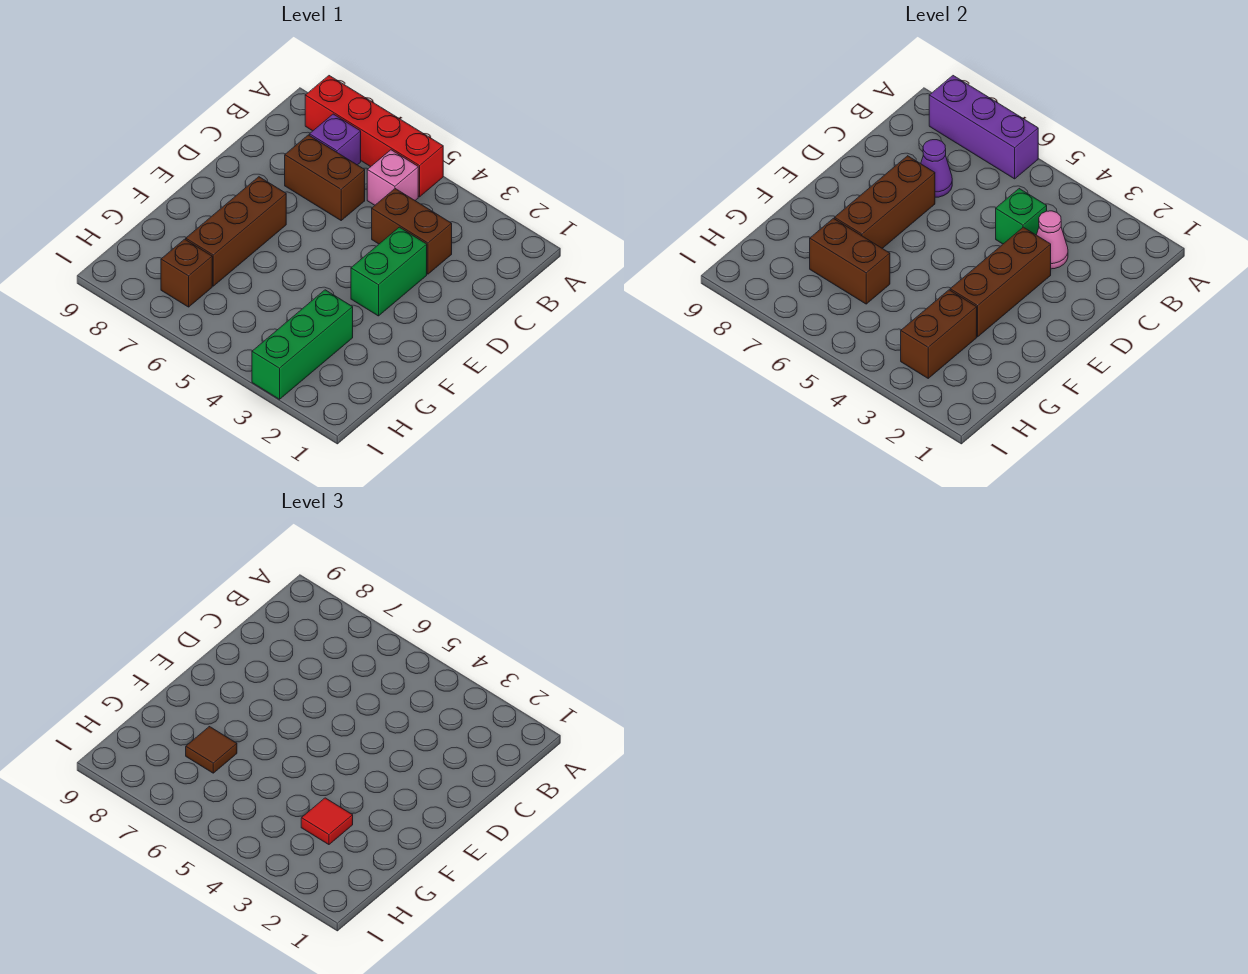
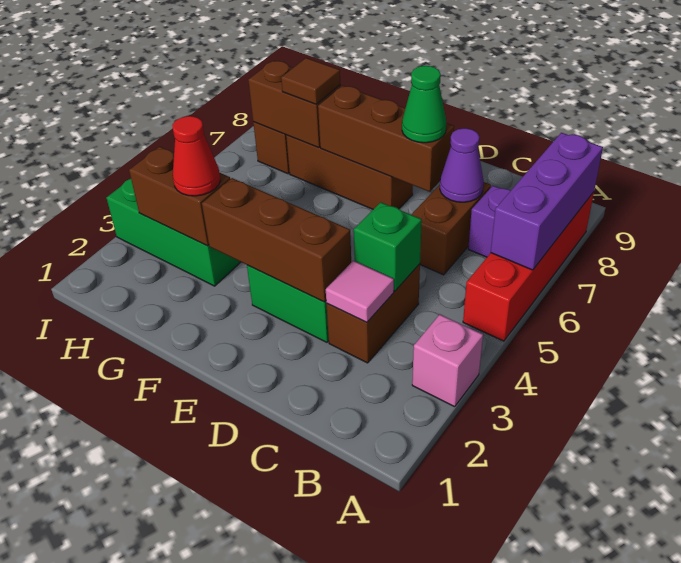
pink brick B5 level 1 -> pink brick A3 level 1
pink cone C3 level 2 -> pink tile C3 level 2
none -> green cone D7 level 3
red tile G3 level 3 -> red cone G3 level 3
brown brick G6:G7 level 2 -> brown brick G7:H7 level 2

